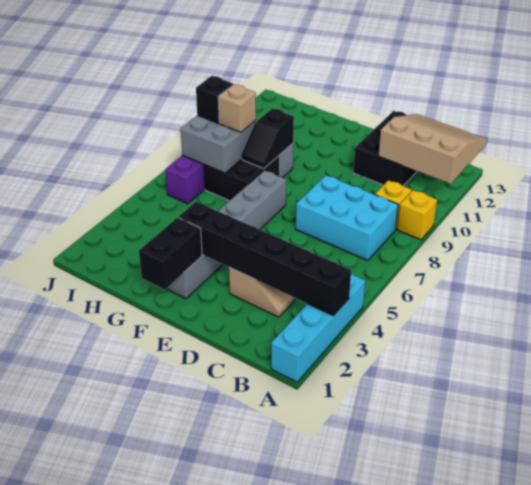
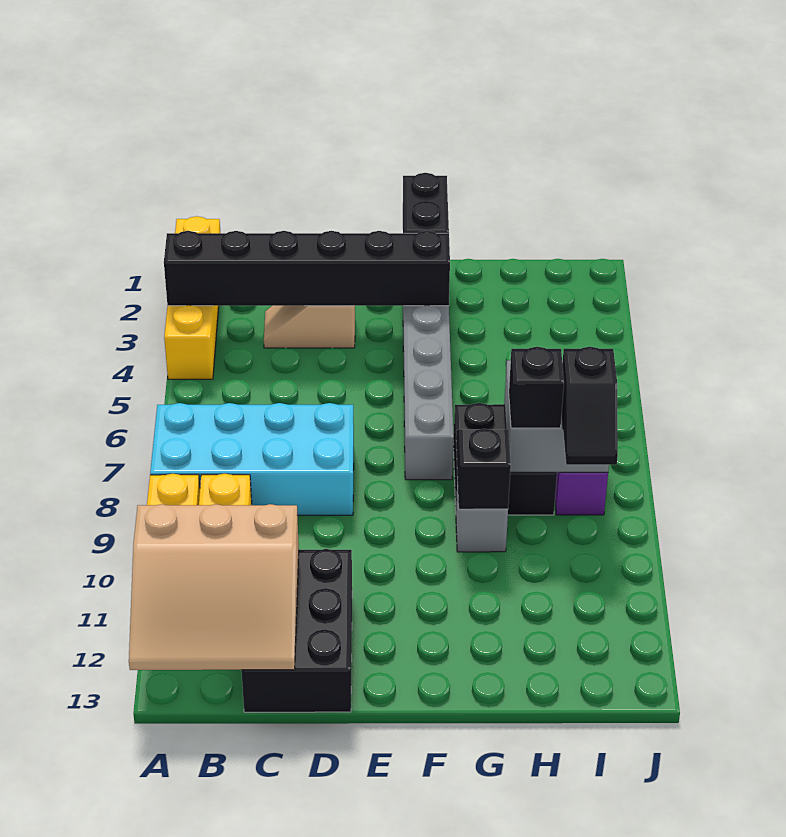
cyan brick A1:A4 level 1 -> yellow brick A1:A4 level 1
cyan brick B7:D8 level 1 -> cyan brick A7:D8 level 1
tan brick H8 level 3 -> black brick H8 level 3

